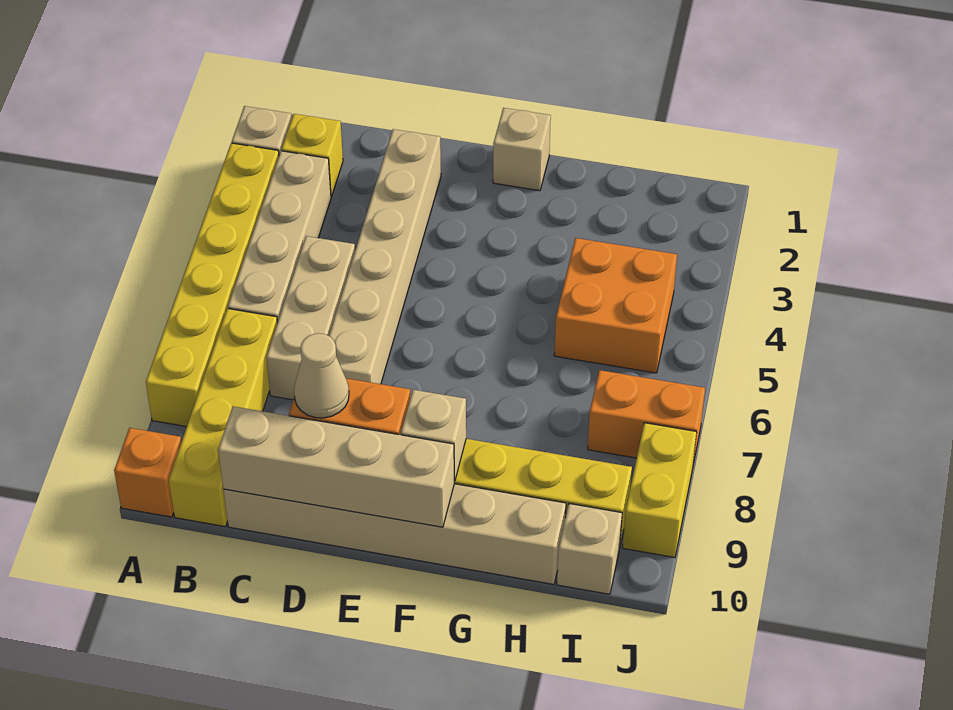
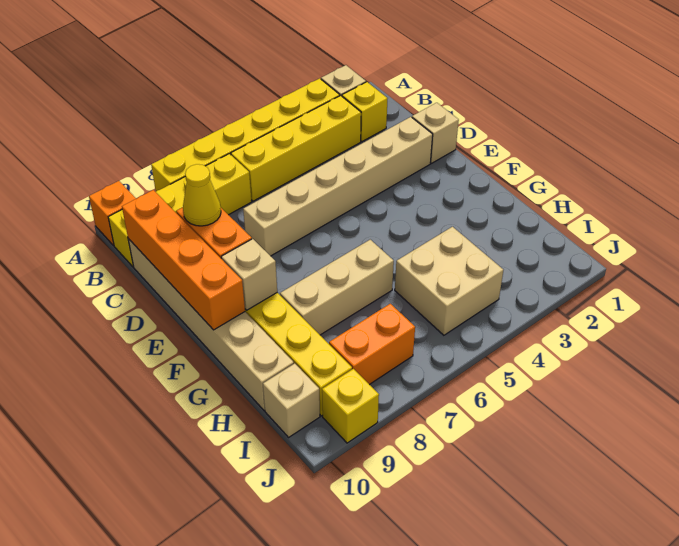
tan brick B3:B6 level 1 -> yellow brick B3:B6 level 1
tan brick C5:C7 level 1 -> tan brick G6:G8 level 1
tan brick C10:F10 level 2 -> orange brick C10:F10 level 2
tan cone D9 level 3 -> yellow cone D9 level 3
tan brick F1 level 1 -> tan brick D1 level 1
orange brick H4:I5 level 1 -> tan brick H4:I5 level 1
orange brick I7:J7 level 1 -> orange brick I7:I8 level 1
yellow brick J8:J9 level 1 -> yellow brick J9 level 1

